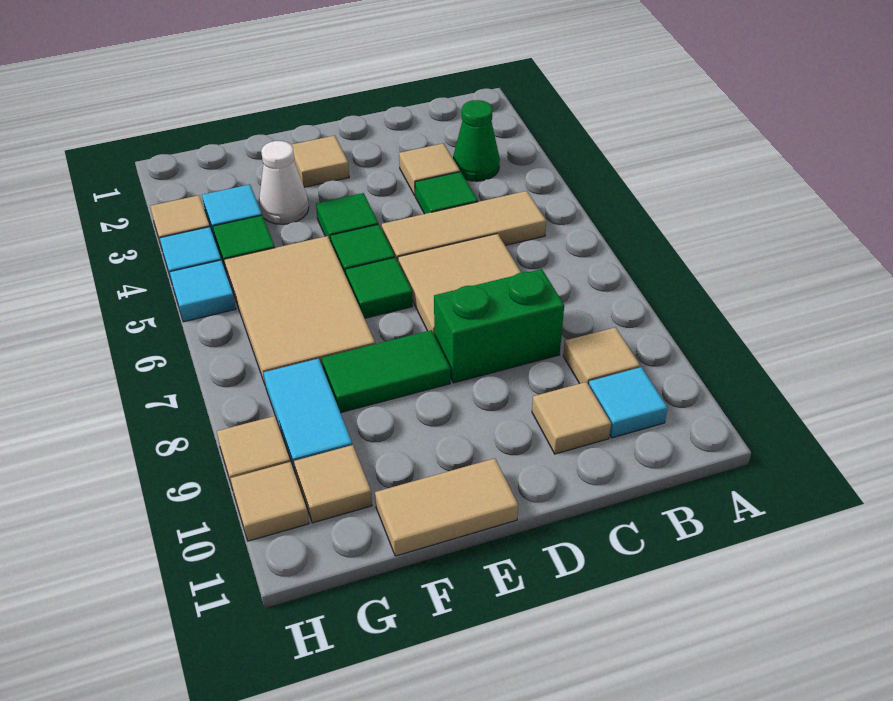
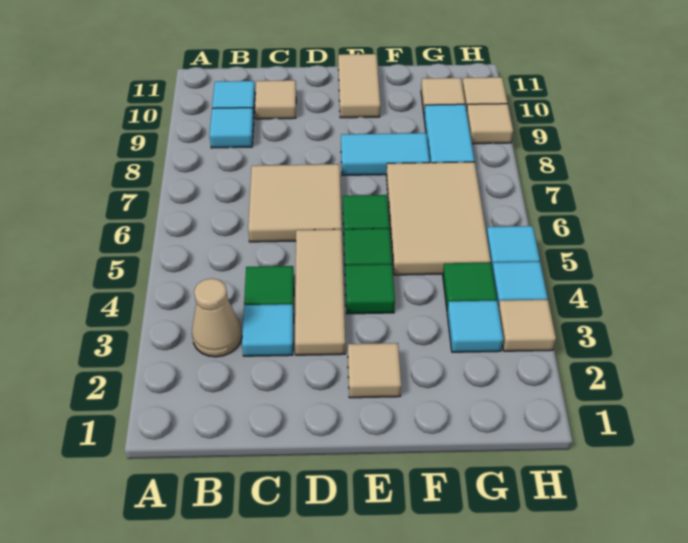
green cone B3 level 1 -> tan cone B3 level 1
tan tile B5:D5 level 1 -> tan tile D3:D5 level 1
tan tile B9 level 1 -> cyan tile B9 level 1
tan tile C3 level 1 -> cyan tile C3 level 1
green brick C8:D8 level 1 -> none
green tile E8:F8 level 1 -> cyan tile E8:F8 level 1
tan tile E11:F11 level 1 -> tan tile E10:E11 level 1
white cone F3 level 1 -> none

